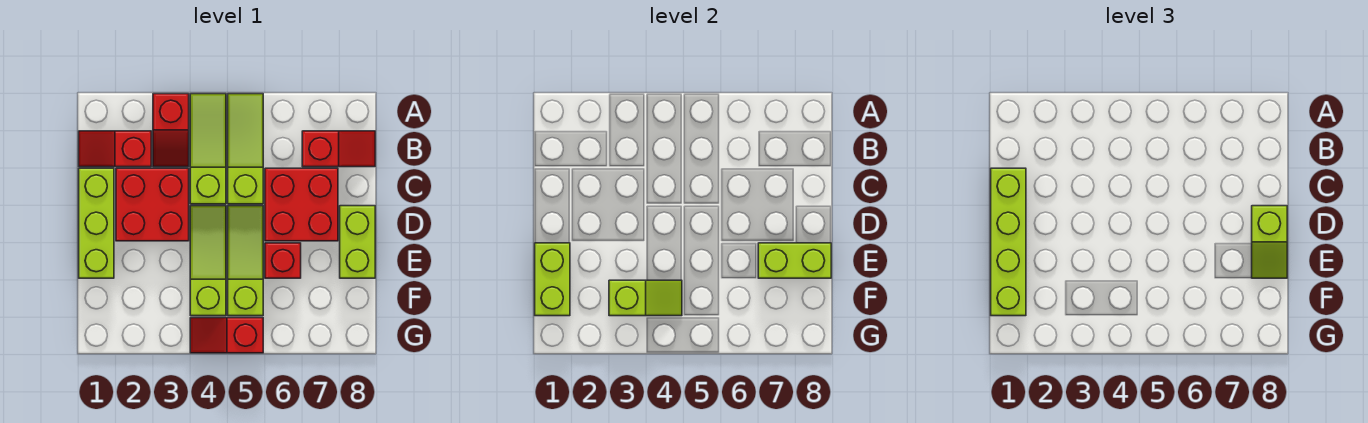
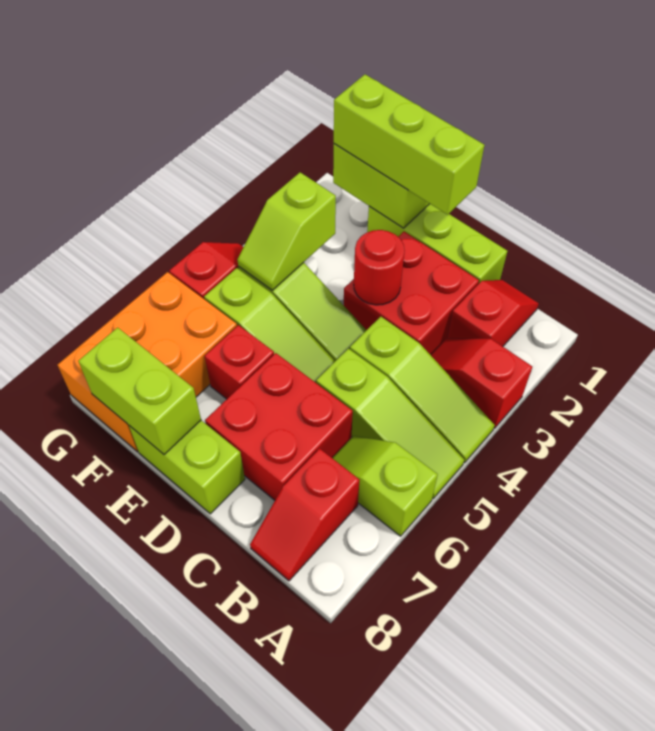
lime brick C1:F1 level 3 -> lime brick D1:F1 level 3
none -> red round brick D3 level 2
lime slope D8:E8 level 3 top D -> lime slope A6:B6 level 1 top A
lime brick E7:E8 level 2 -> lime brick E8:F8 level 2
none -> orange brick F6:G8 level 1

